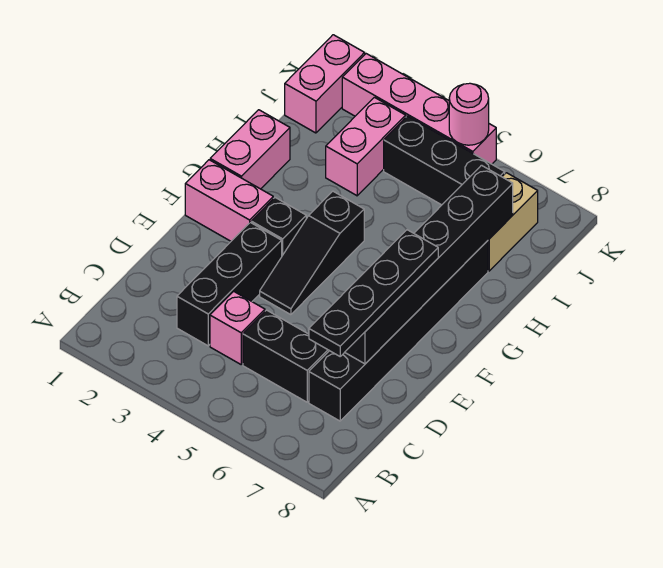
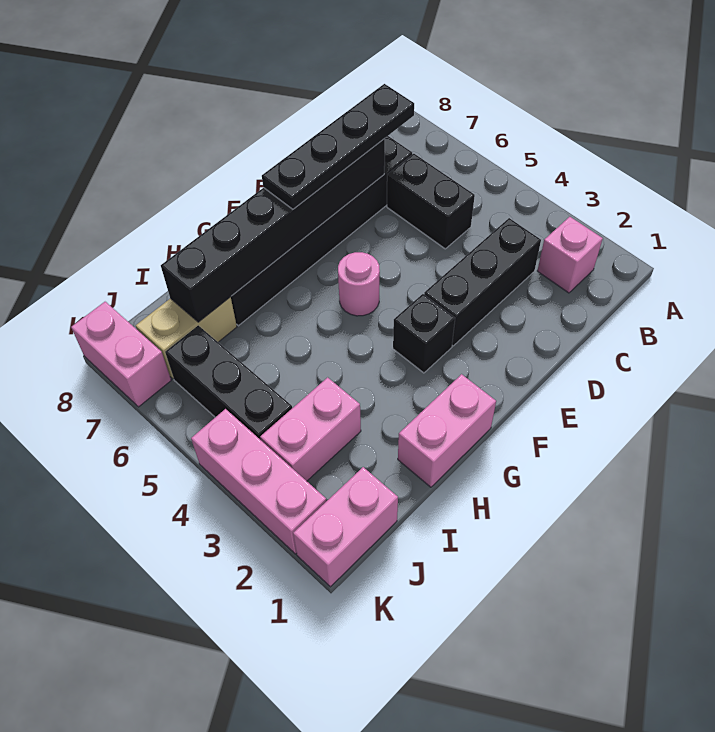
pink brick C4 level 1 -> pink brick B2 level 1
black slope E4:G4 level 1 top G -> none
pink brick F1:F2 level 1 -> pink brick K7:K8 level 1
pink brick K2:K5 level 1 -> pink brick K2:K4 level 1
pink round brick K5 level 2 -> pink round brick F5 level 1

